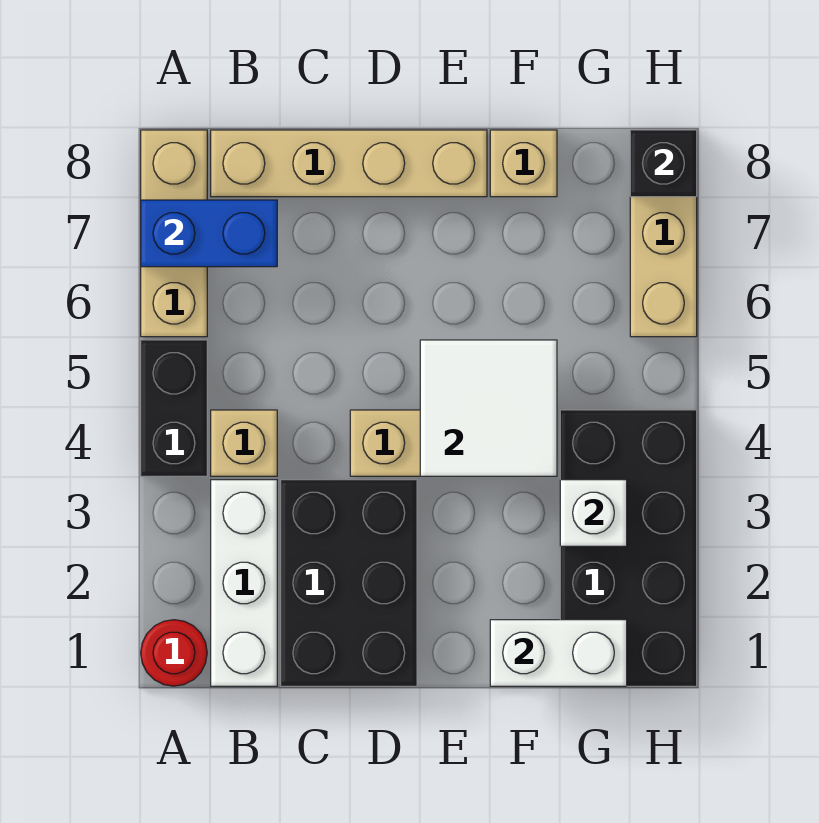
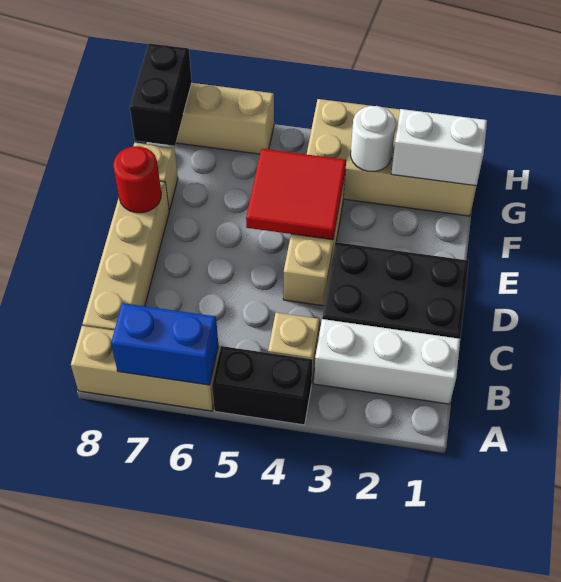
red round brick A1 level 1 -> red round brick E8 level 2
blue brick A7:B7 level 2 -> blue brick A6:A7 level 2
white tile E4:F5 level 2 -> red tile E4:F5 level 2
white brick F1:G1 level 2 -> white brick G1:G2 level 2
black brick G1:H4 level 1 -> tan brick G1:H4 level 1
white brick G3 level 2 -> white round brick G3 level 2
black brick H8 level 2 -> black brick G8:H8 level 2

